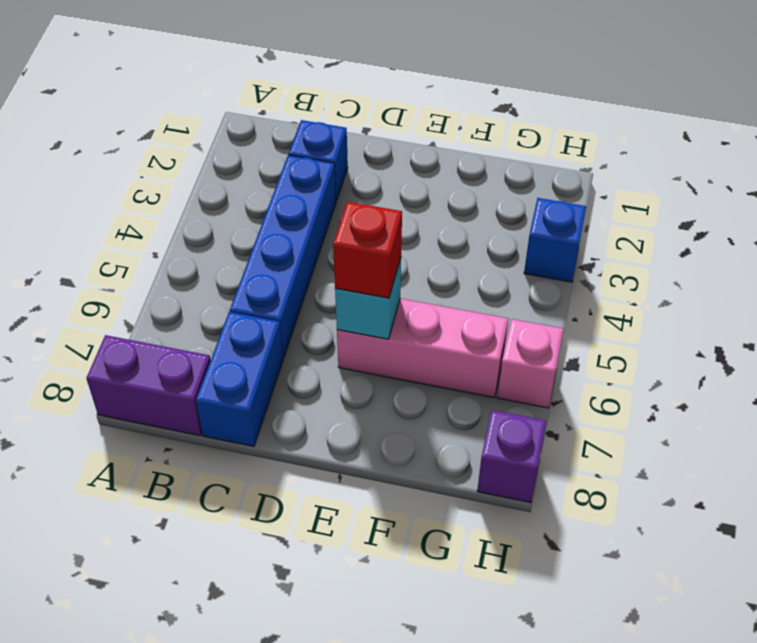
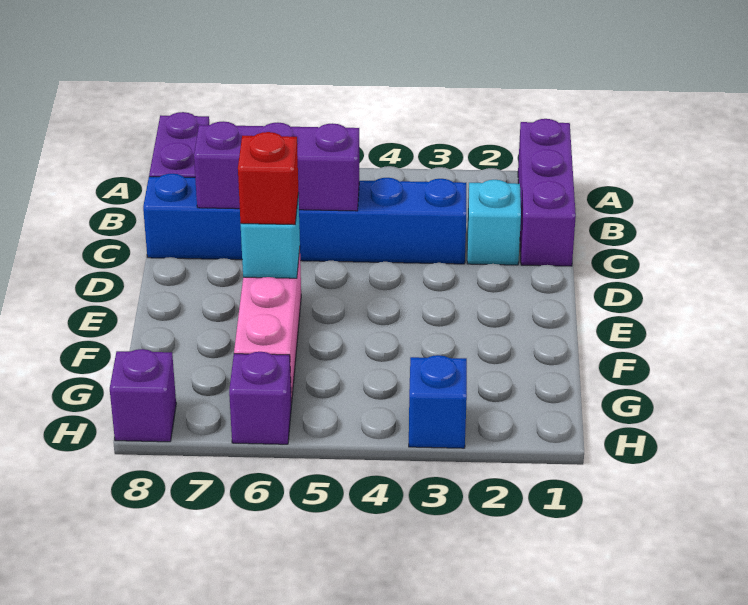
none -> purple brick A1:C1 level 1
blue brick C2 level 1 -> cyan brick C2 level 1
none -> purple brick C5:C7 level 2
pink brick H6 level 1 -> purple brick H6 level 1

